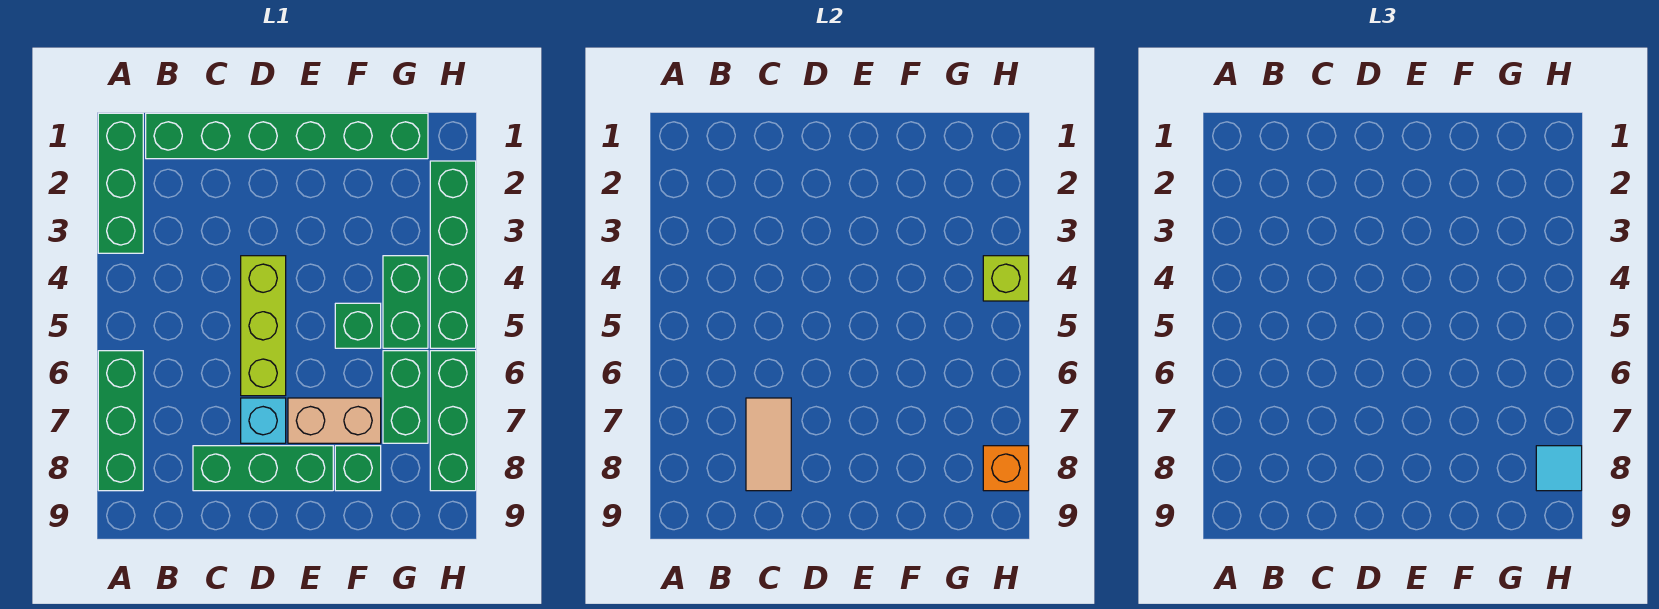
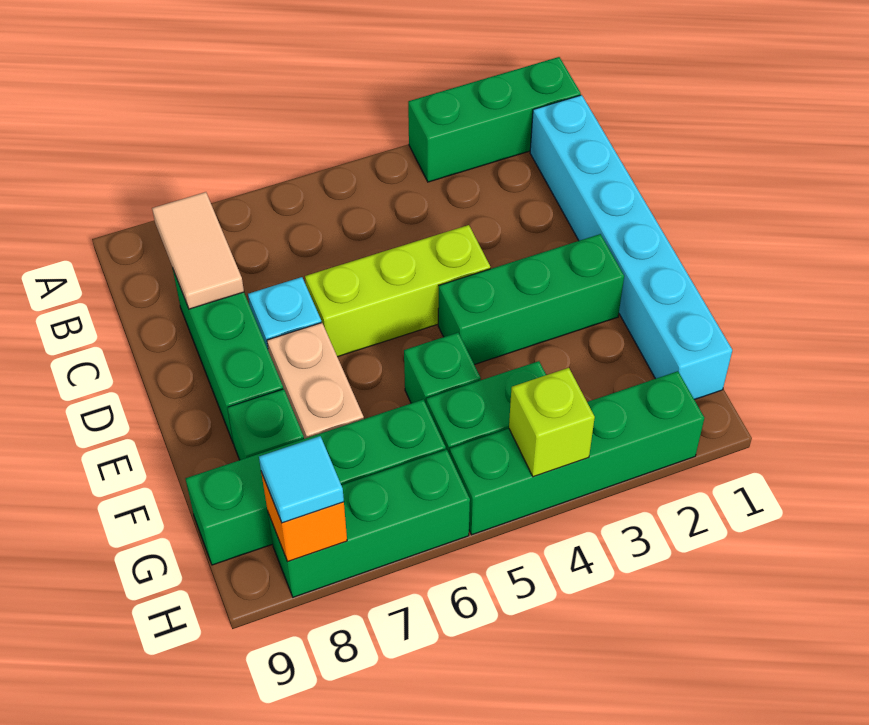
green brick A6:A8 level 1 -> green brick E2:E4 level 1
green brick B1:G1 level 1 -> cyan brick B1:G1 level 1
tan tile C7:C8 level 2 -> tan tile B8:C8 level 2
green brick G6:G7 level 1 -> green brick G6:G9 level 1

